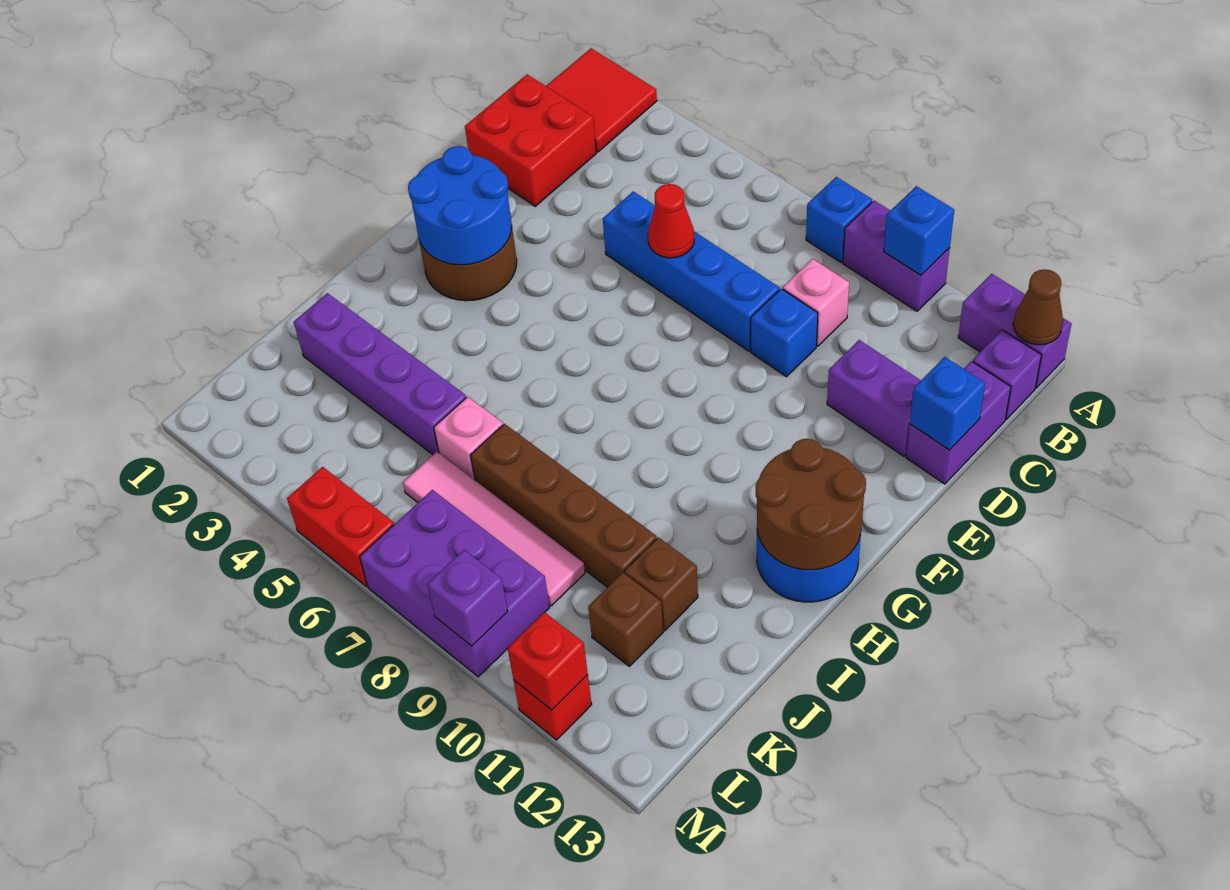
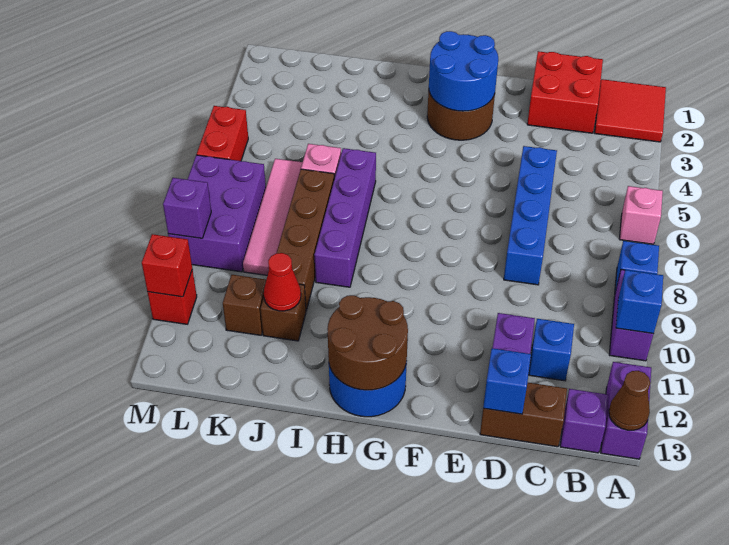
pink brick C9 level 1 -> pink brick A6 level 1
purple brick C13:D13 level 1 -> brown brick C13:D13 level 1
red cone D6 level 2 -> red cone J11 level 2
blue brick D9 level 1 -> blue brick C11 level 1
purple brick J2:J5 level 1 -> purple brick I6:I9 level 1

